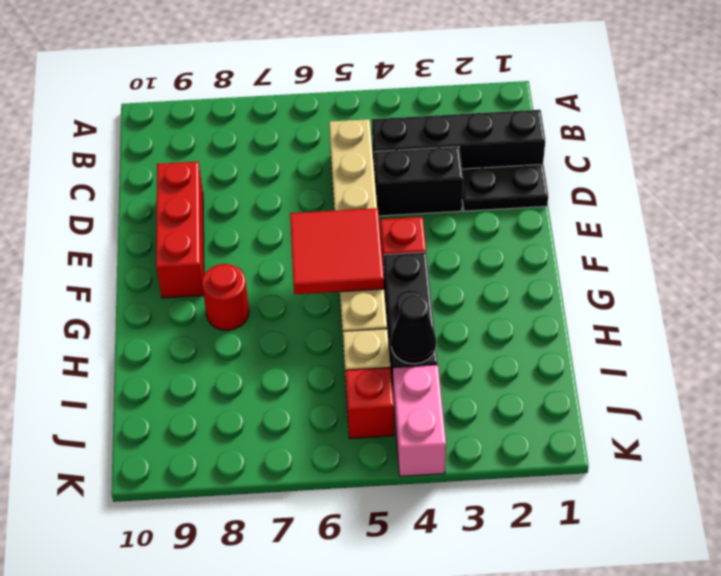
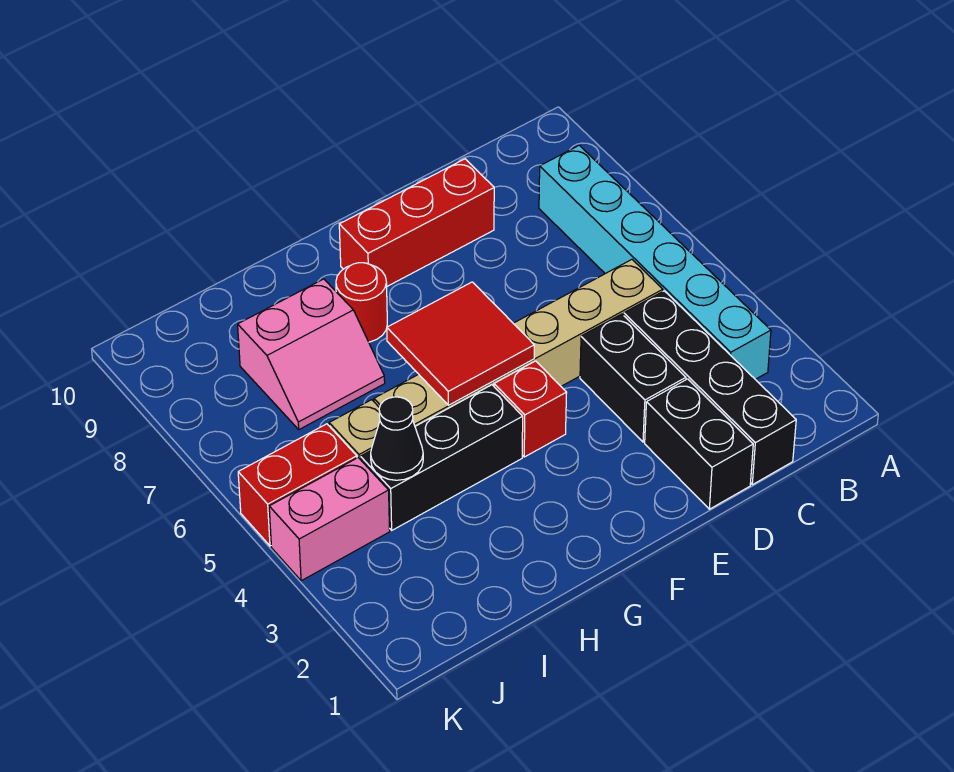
none -> cyan brick B3:B8 level 1
black plate D1:D2 level 1 -> black brick D1:D2 level 1
none -> pink slope H7:I8 level 1 top 8
red brick J5 level 1 -> red brick J5:K5 level 1

